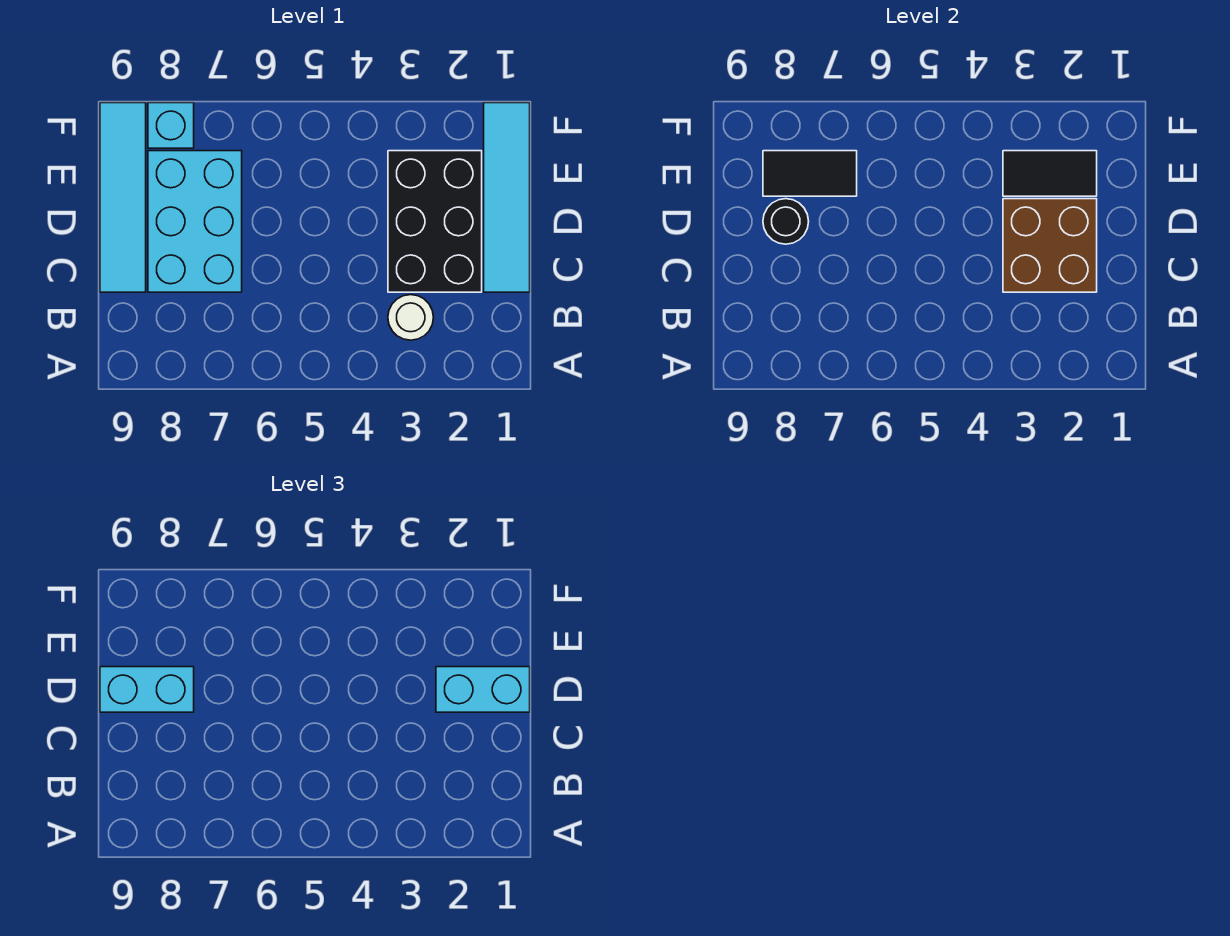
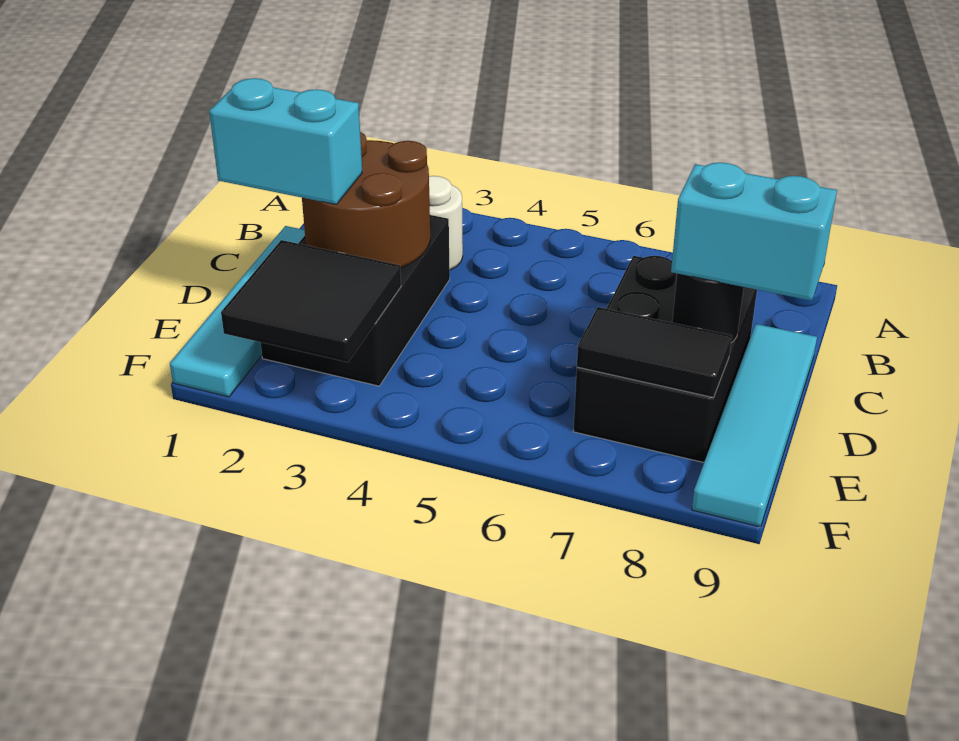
brown brick C2:D3 level 2 -> brown round brick C2:D3 level 2
cyan brick C7:E8 level 1 -> black brick C7:E8 level 1
black tile E2:E3 level 2 -> black tile E2:F3 level 2
cyan brick F8 level 1 -> none

